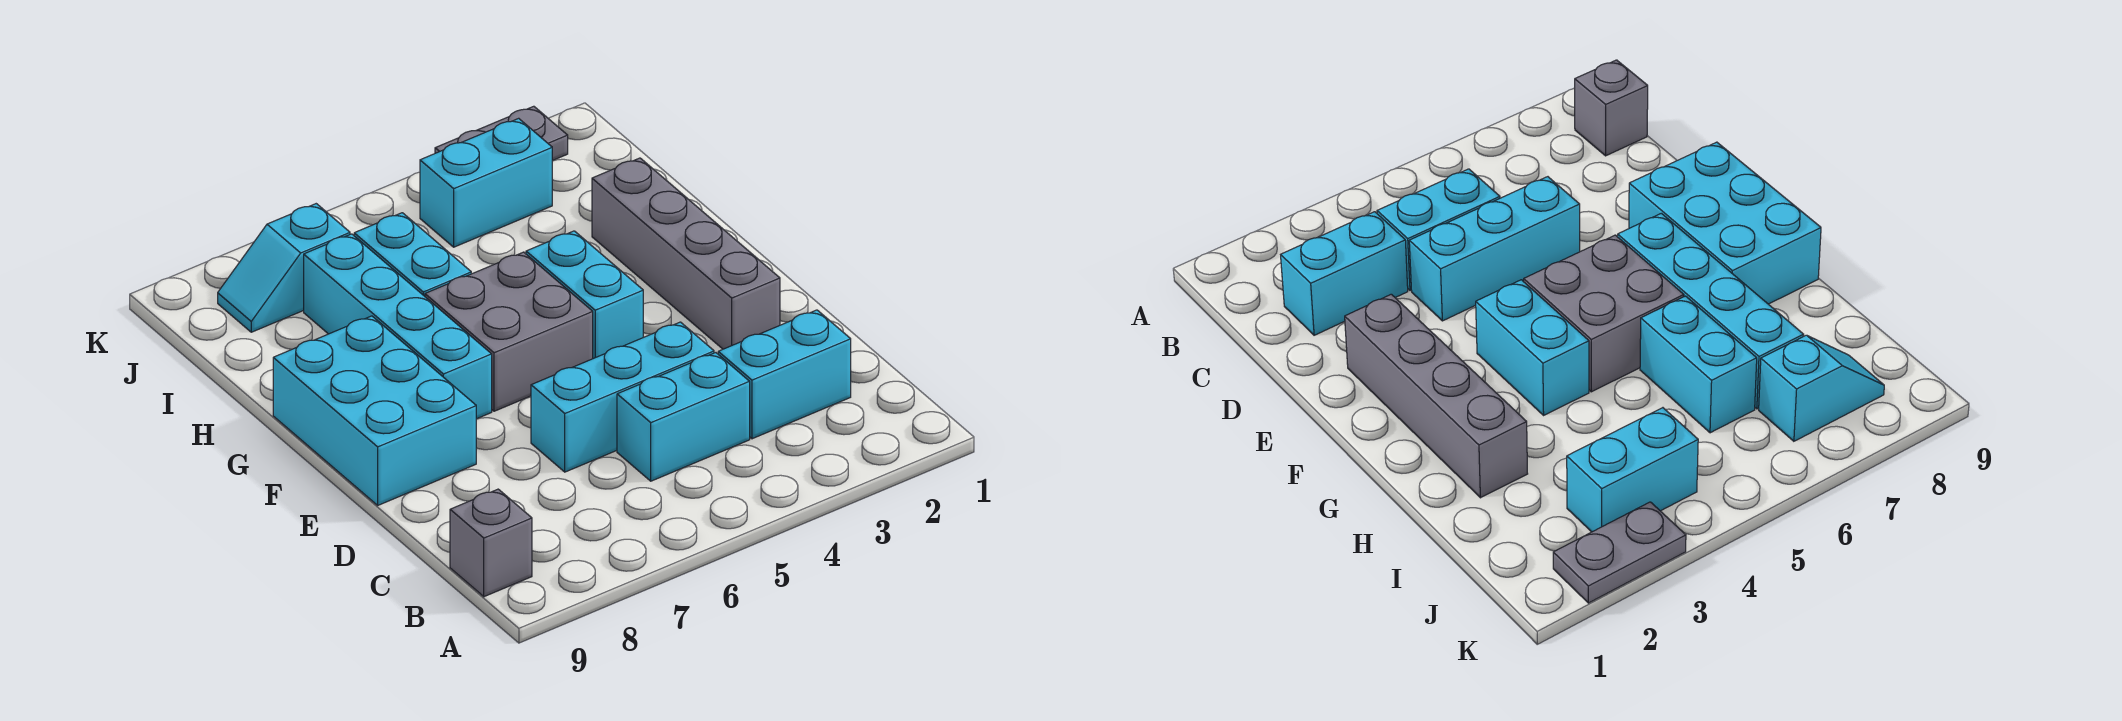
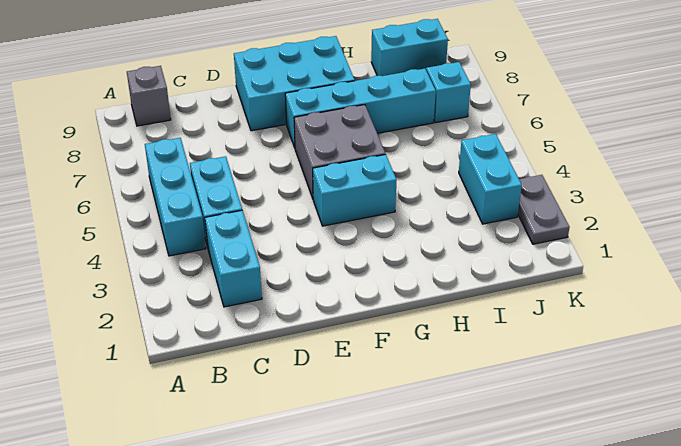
cyan brick D4:D6 level 1 -> cyan brick B4:B6 level 1
grey brick E2:H2 level 1 -> none
cyan brick H6:I6 level 1 -> cyan brick I9:J9 level 1

